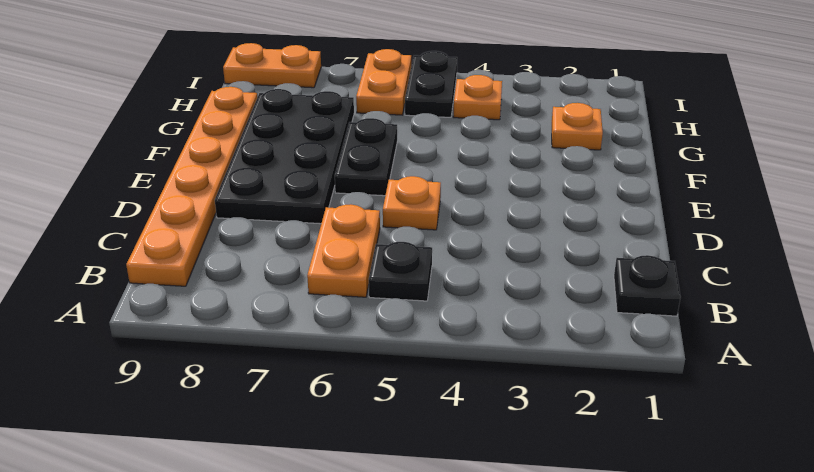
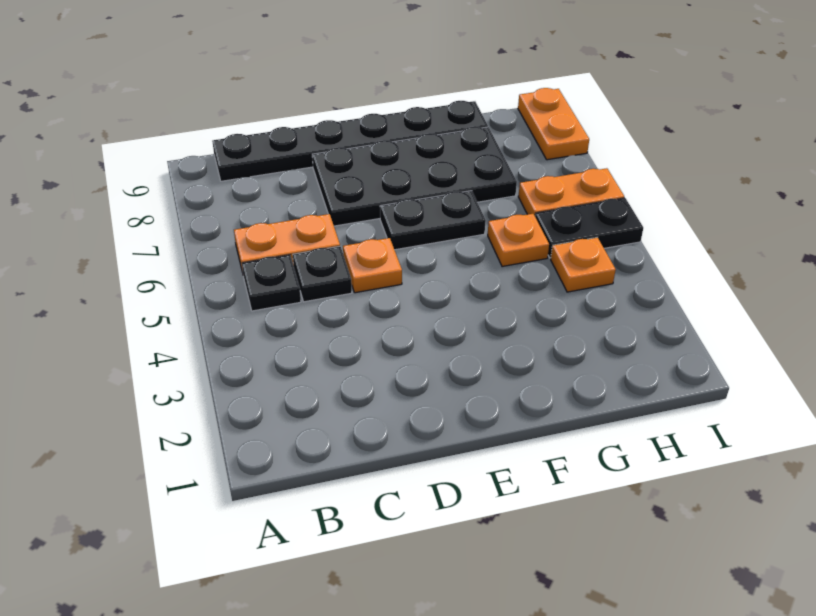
black plate B1 level 1 -> black plate C5 level 1
orange plate B9:G9 level 1 -> black plate B9:G9 level 1
orange plate G2 level 1 -> orange plate G5 level 1

